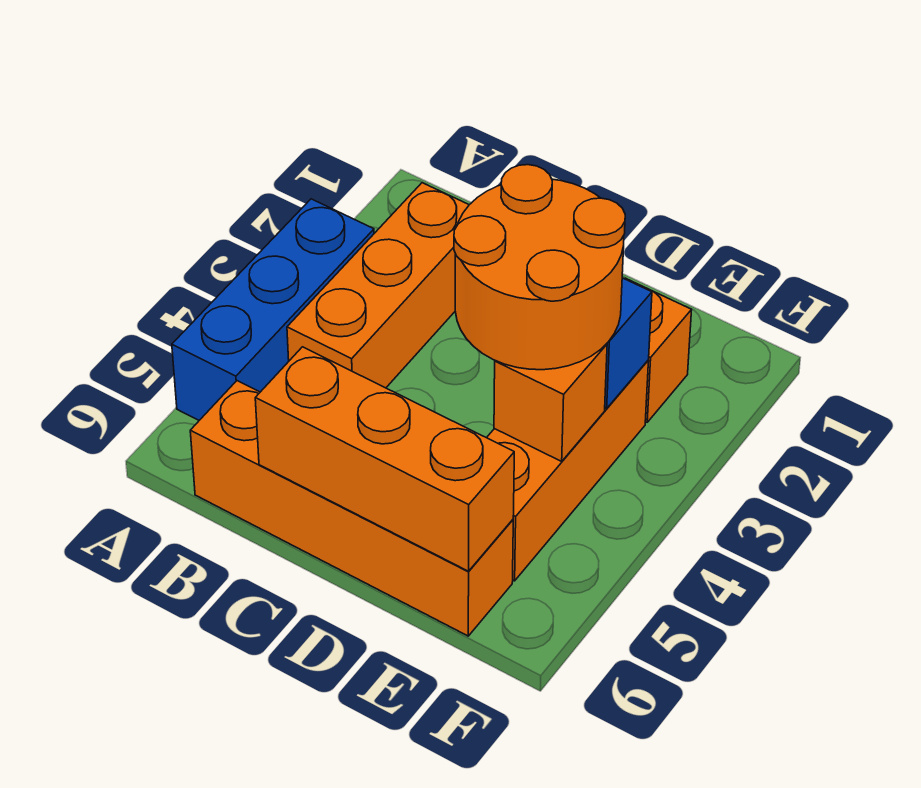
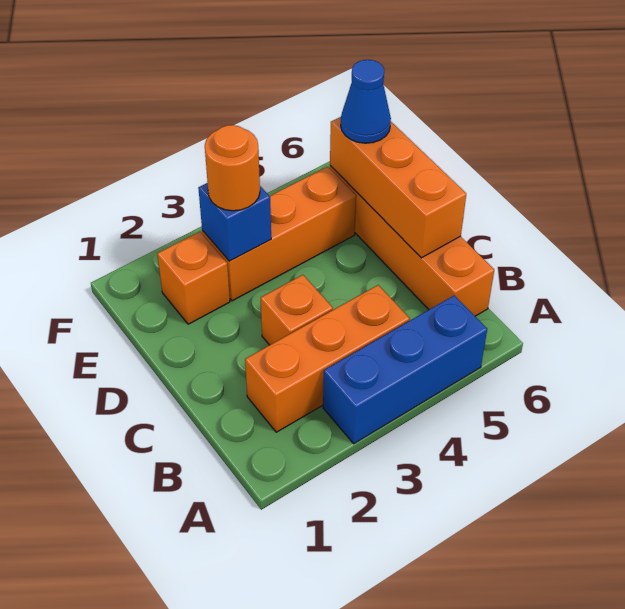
orange round brick D3:E4 level 3 -> orange round brick E3 level 3
orange brick E4 level 2 -> orange brick C3 level 1
none -> blue cone E6 level 3

